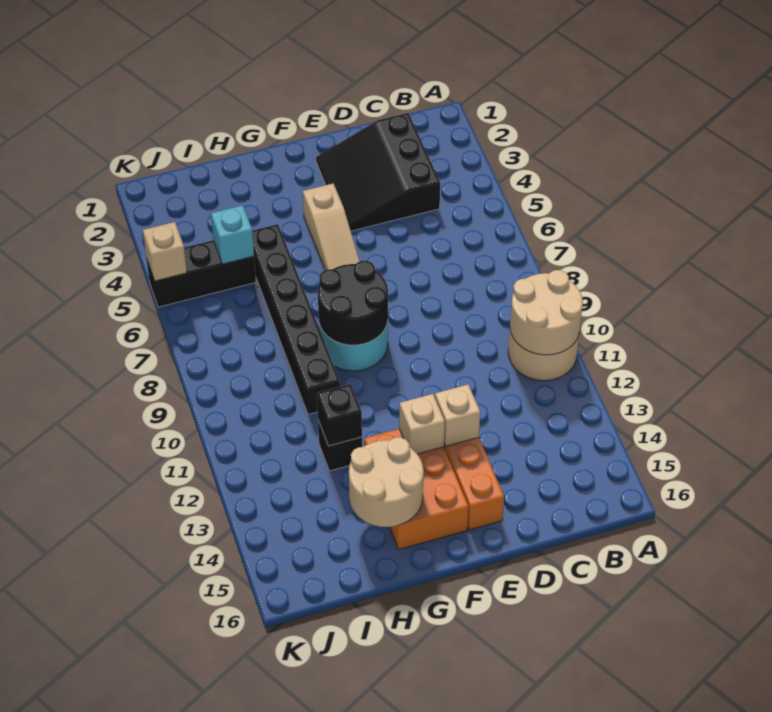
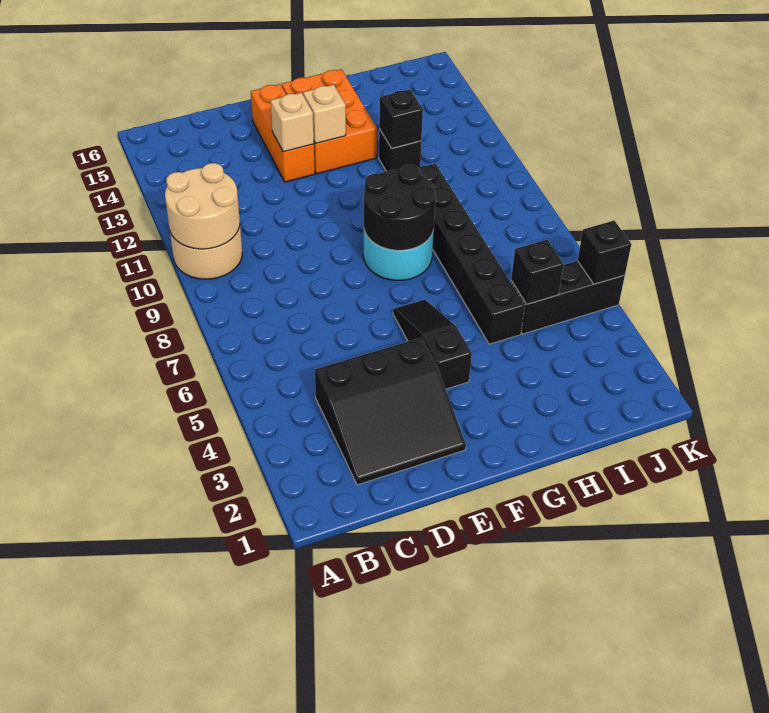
black slope C2:E4 level 1 top C -> black slope C2:E4 level 1 top 4
tan slope F4:F6 level 1 top 4 -> black slope F4:F6 level 1 top 4
tan round brick G14:H15 level 2 -> none
cyan brick I5 level 2 -> black brick I5 level 2
tan brick K5 level 2 -> black brick K5 level 2

